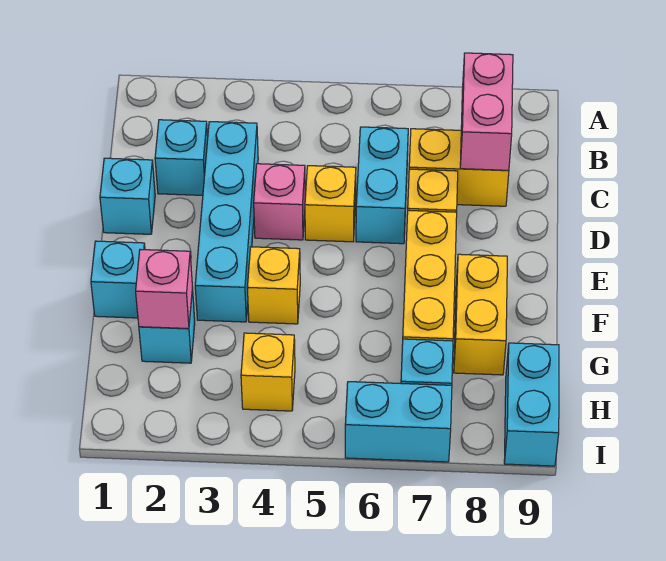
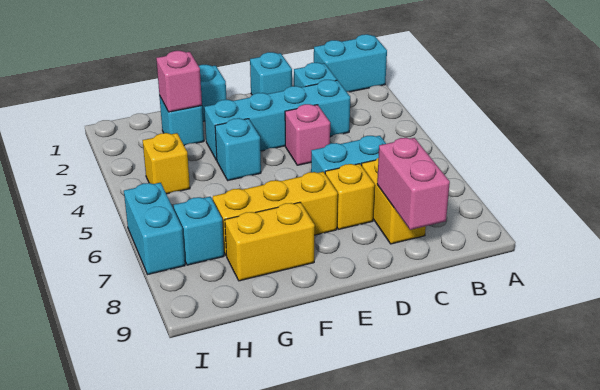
pink brick B8:C8 level 2 -> pink brick C8:C9 level 2
yellow brick D5 level 1 -> none
yellow brick F4 level 1 -> cyan brick F4 level 1
cyan brick H9:I9 level 1 -> cyan brick A1:B1 level 1

